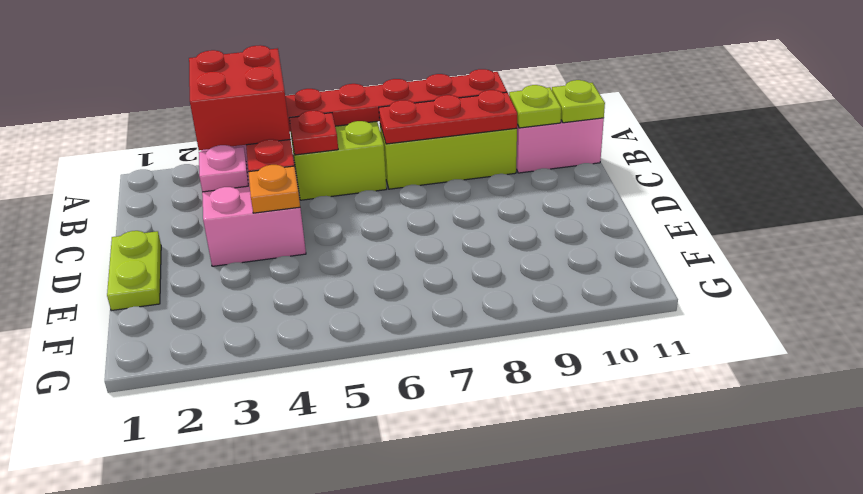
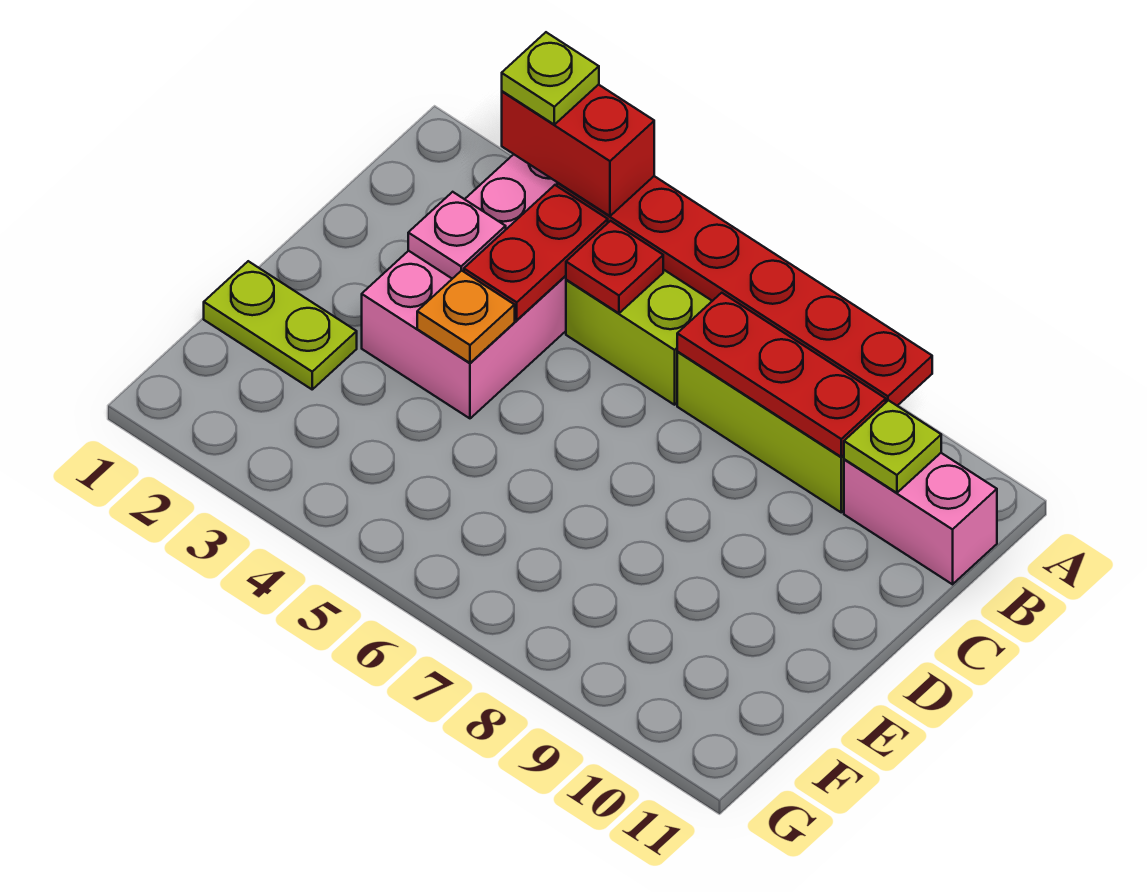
red brick A3:B4 level 3 -> red brick A3:A4 level 3
lime plate B11 level 2 -> lime plate A3 level 4
lime plate D1:E1 level 1 -> lime plate E1:E2 level 1

